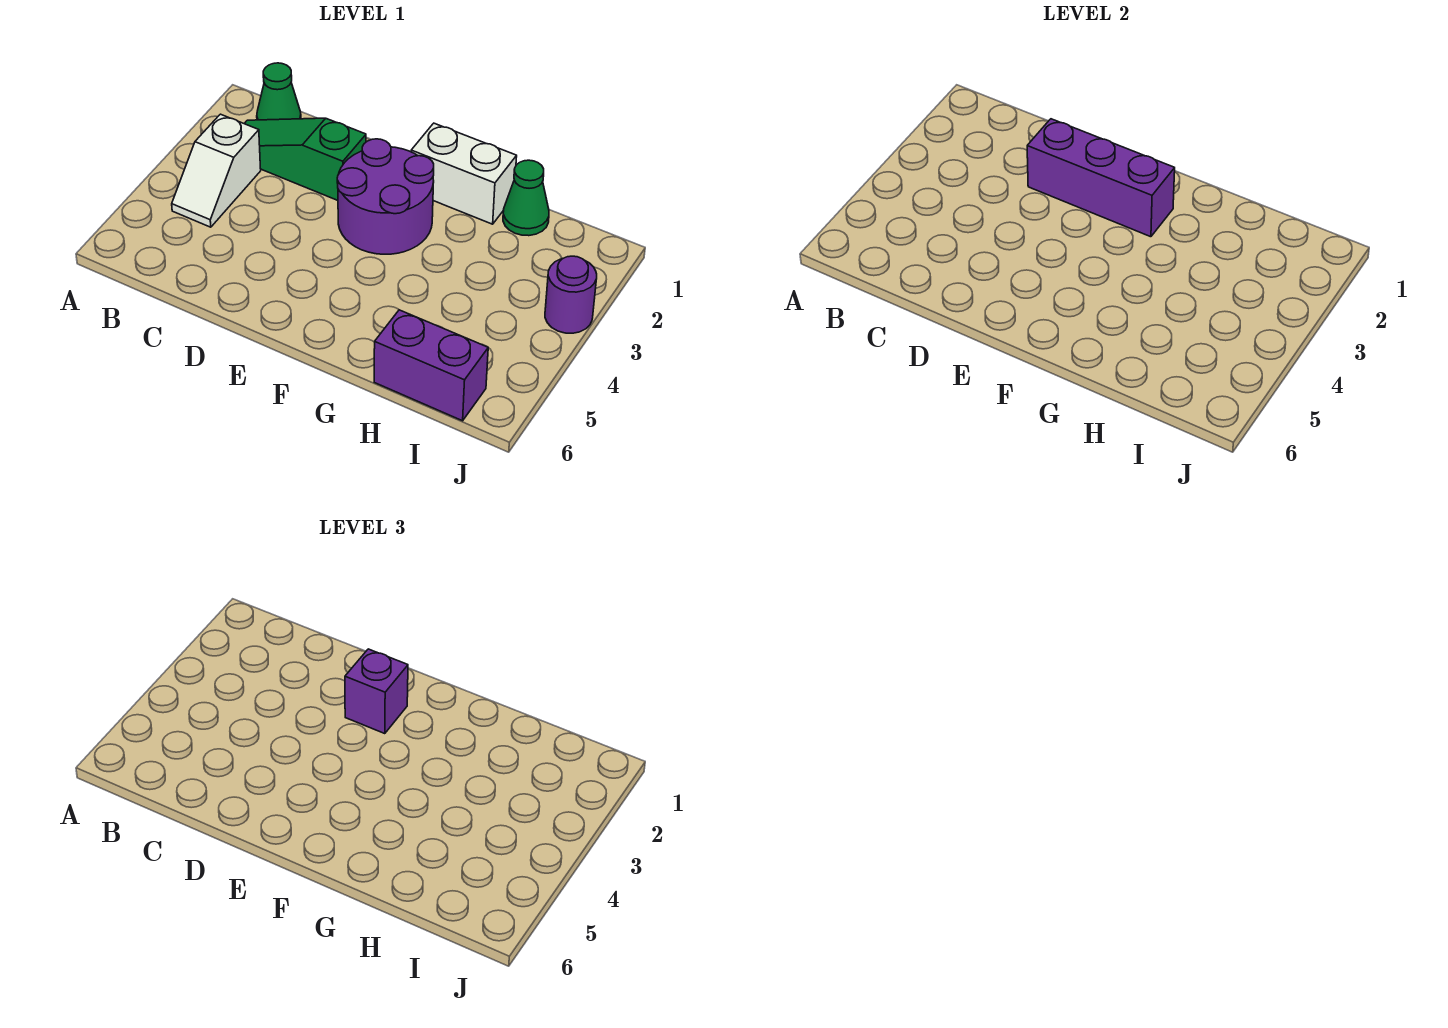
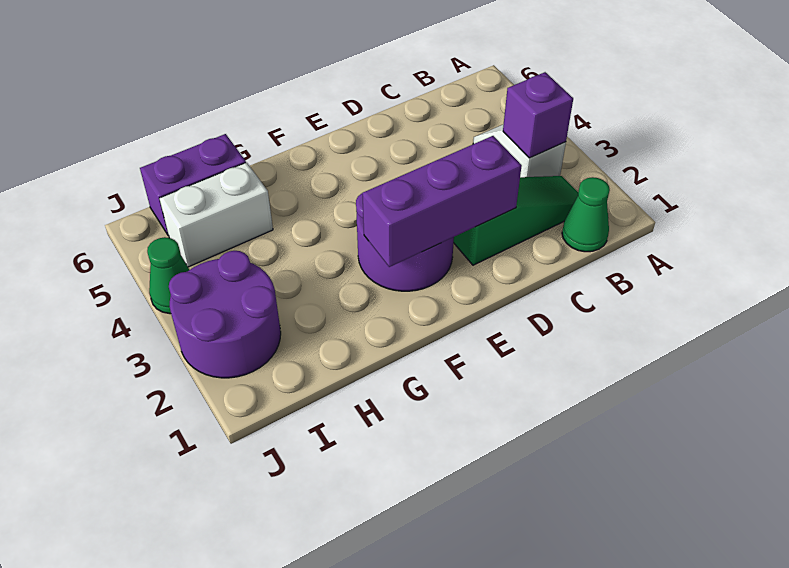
purple brick E2 level 3 -> purple brick B3 level 2
white brick F1:G1 level 1 -> white brick H5:I5 level 1
green cone H1 level 1 -> green cone J4 level 1
purple round brick J3 level 1 -> purple round brick I2:J3 level 1

